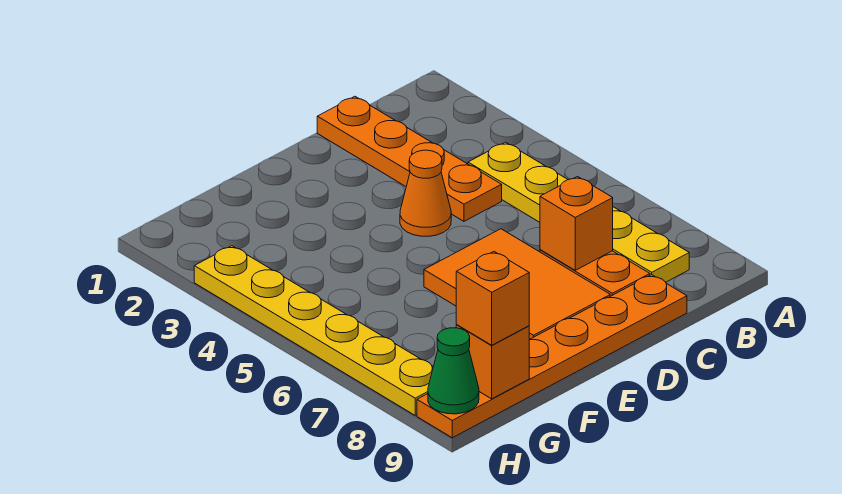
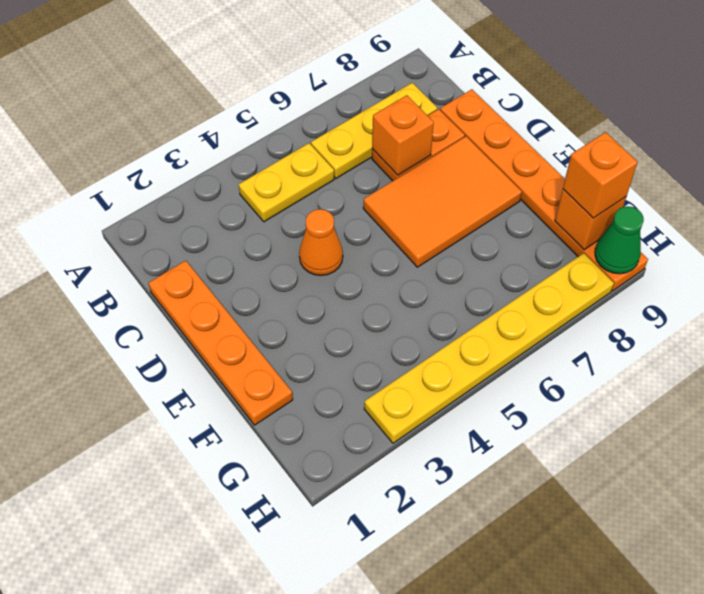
orange plate C1:C4 level 1 -> orange plate C1:F1 level 1

